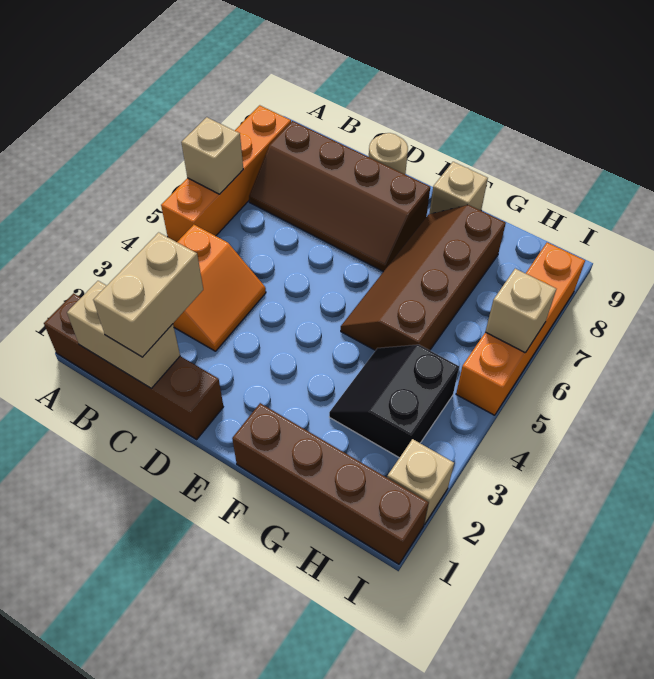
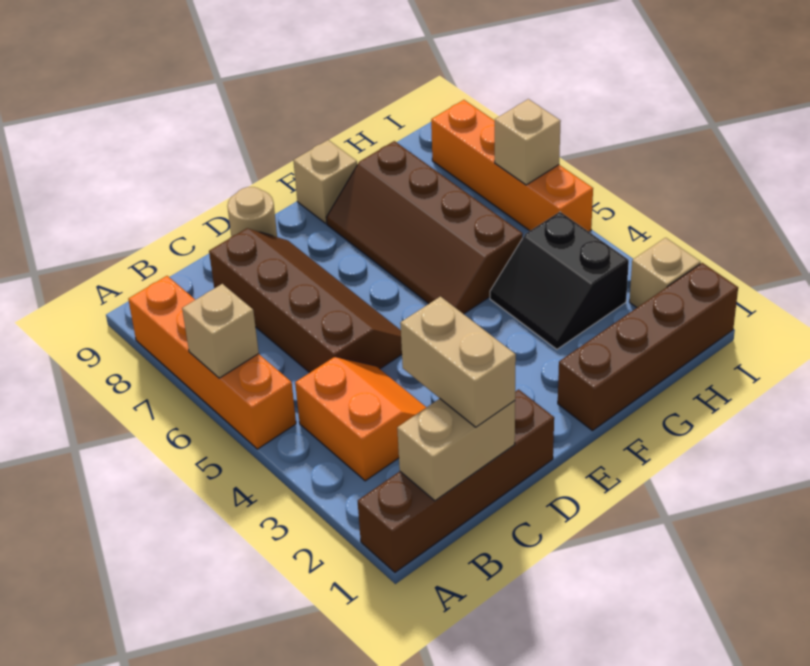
brown slope B7:E8 level 1 top 8 -> brown slope C5:D8 level 1 top C

